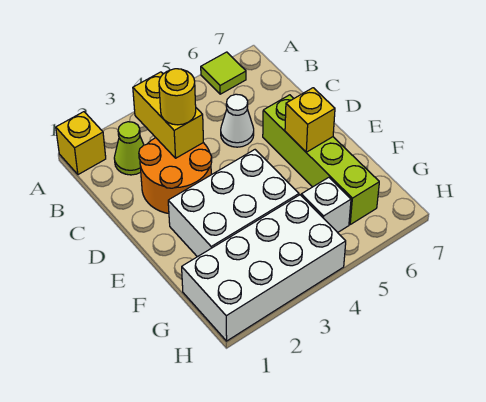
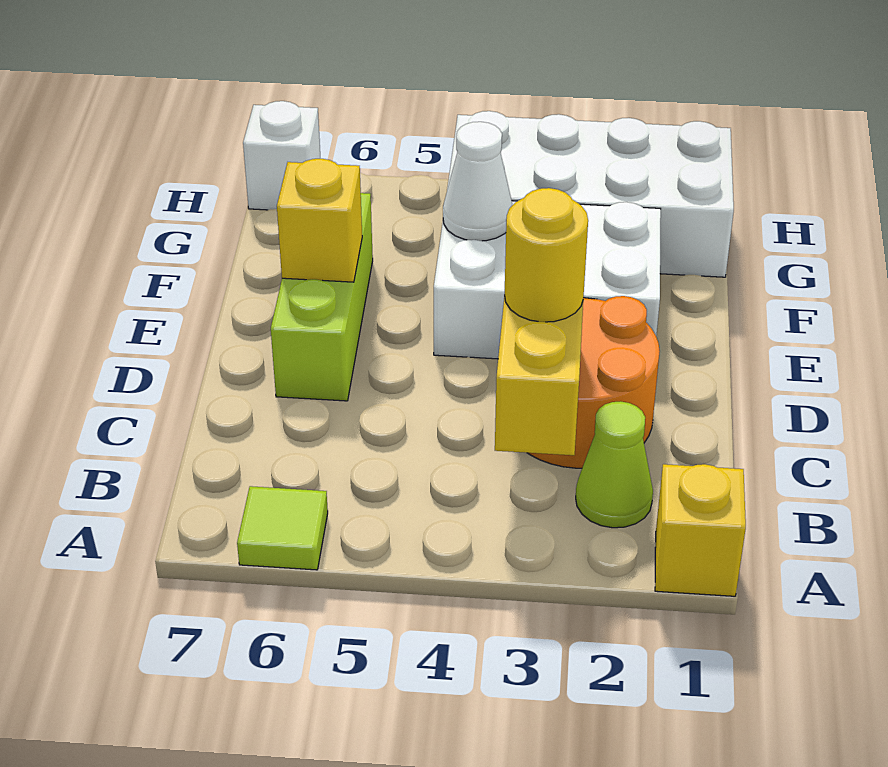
white cone C5 level 1 -> white cone F4 level 2
lime brick D6:G6 level 1 -> lime brick D6:F6 level 1
white brick G5 level 1 -> white brick H7 level 1

